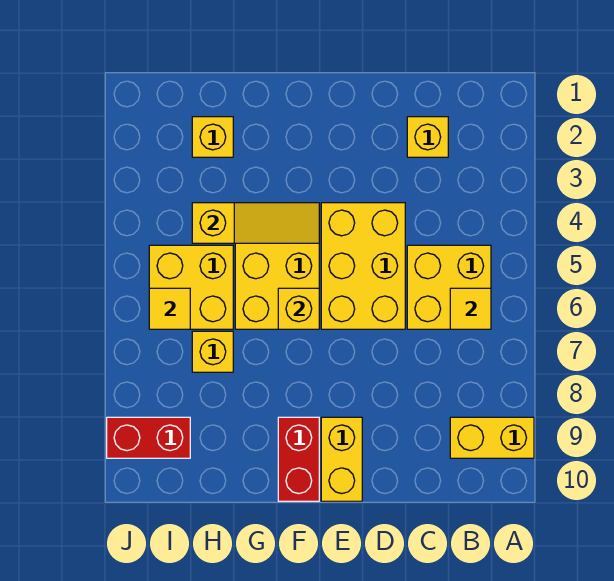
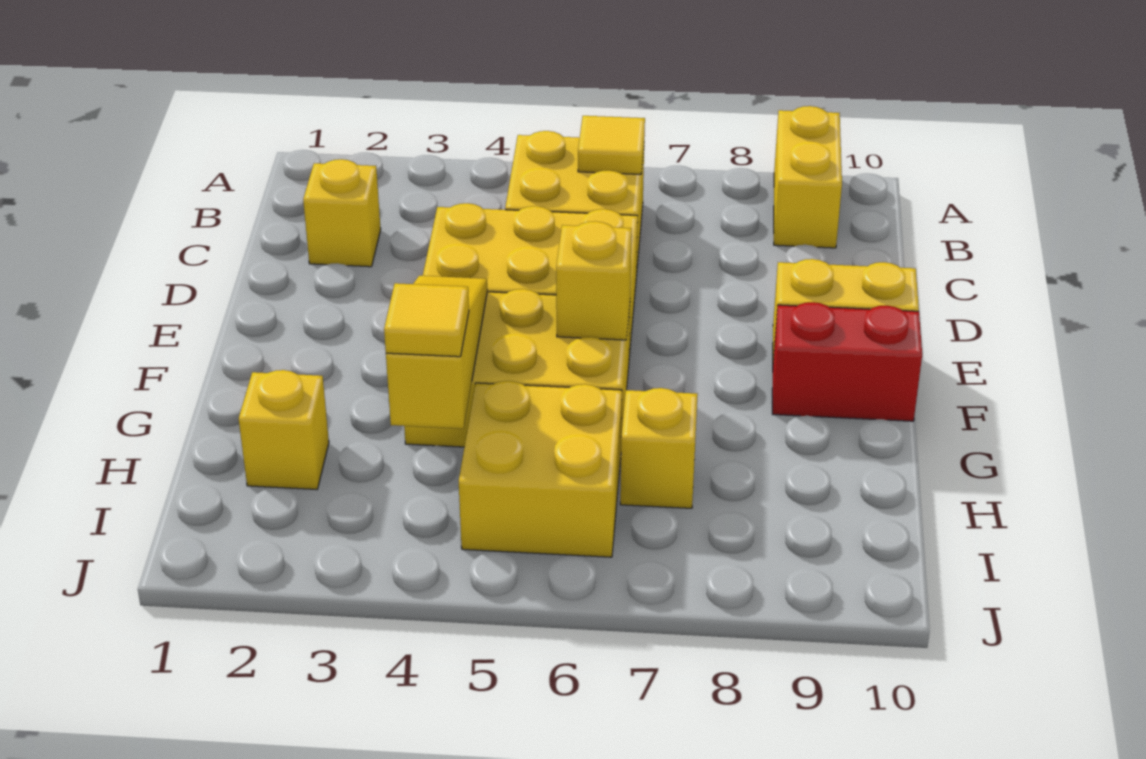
yellow tile I6 level 2 -> yellow tile H4 level 3
red brick I9:J9 level 1 -> none

